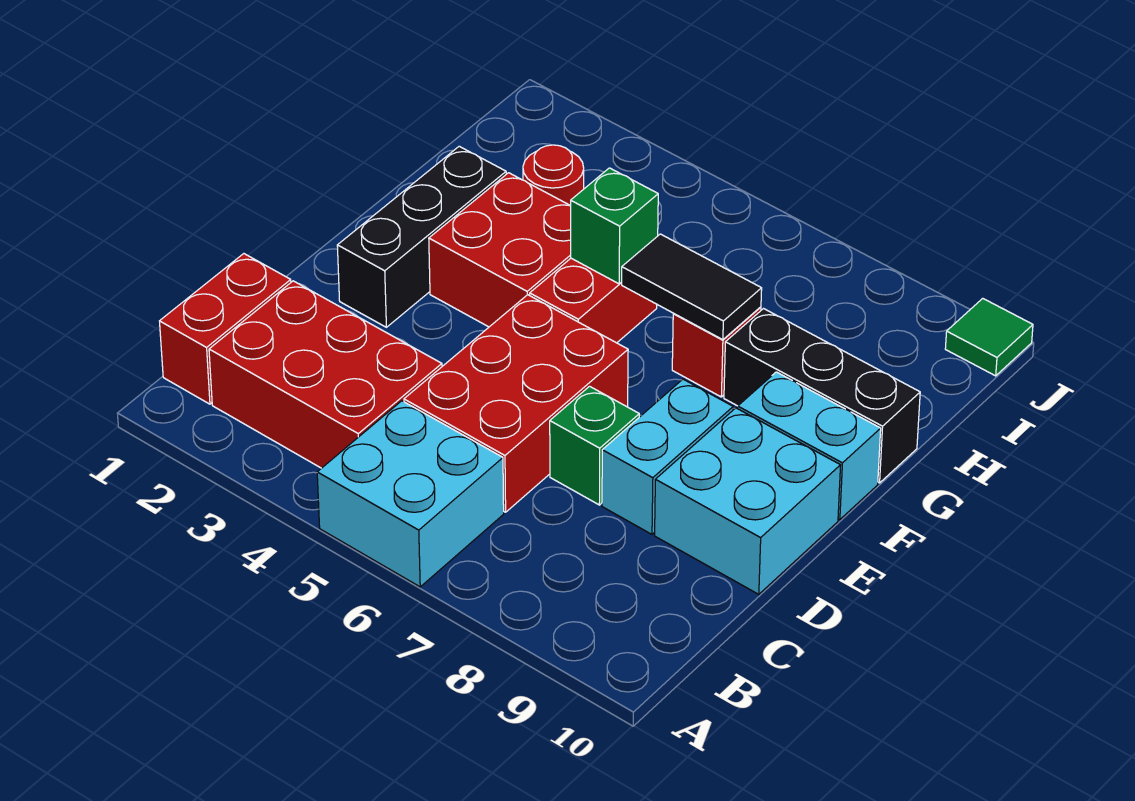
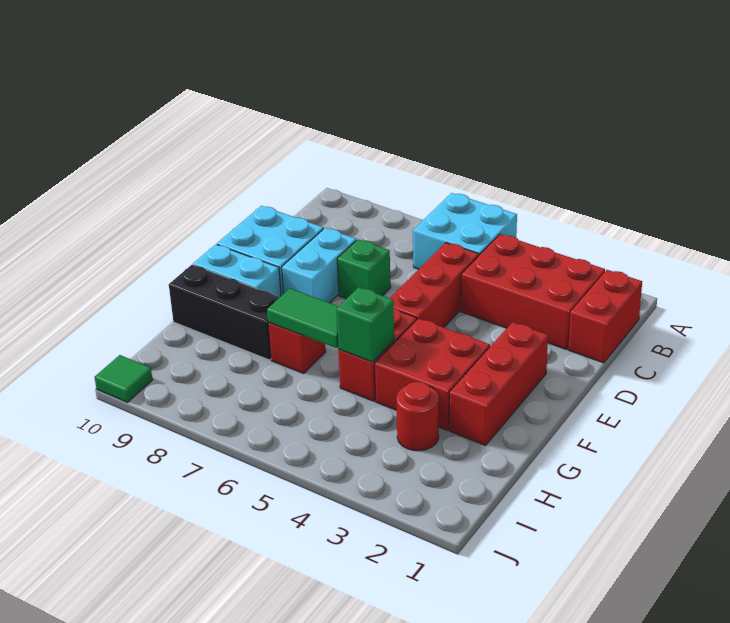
red brick C5:E6 level 1 -> red brick C5:E5 level 1
black brick E2:G2 level 1 -> red brick E2:G2 level 1
black tile G6:G7 level 2 -> green tile G6:G7 level 2

